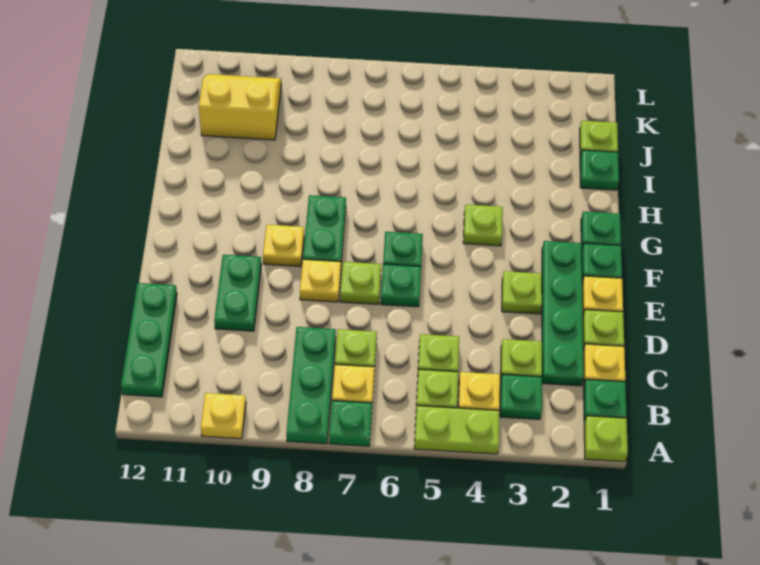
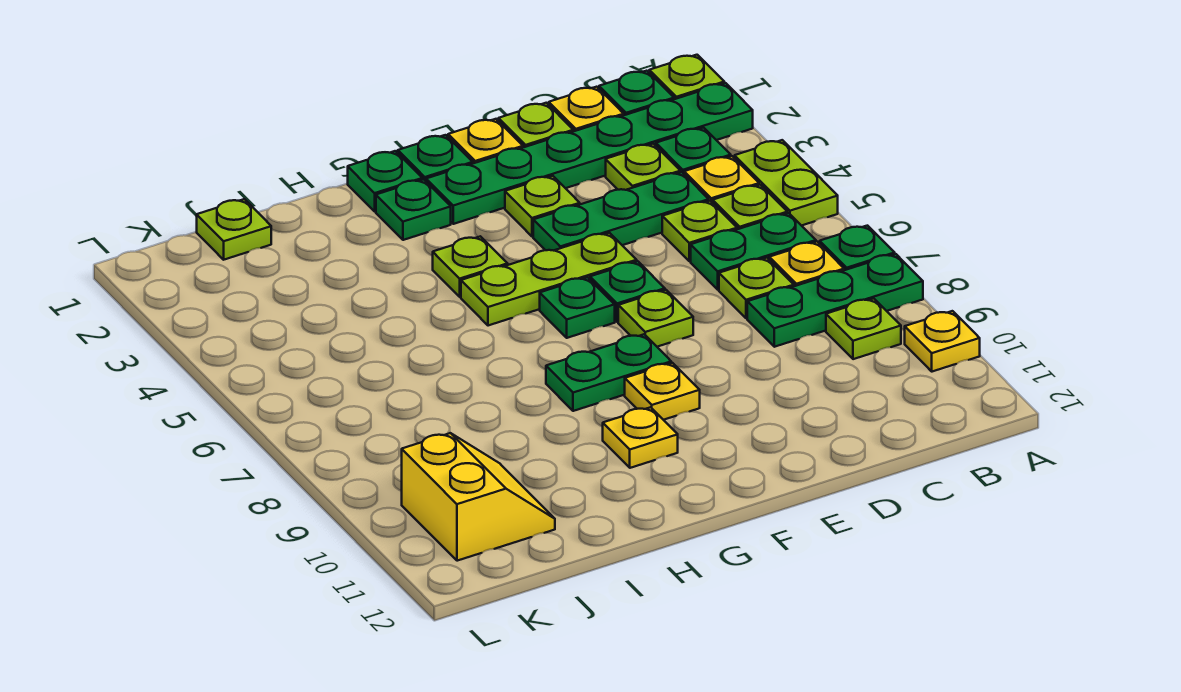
none -> lime plate B9 level 1
green plate B12:D12 level 1 -> green plate C4:E4 level 1
green plate C2:F2 level 1 -> green plate A2:F2 level 1
green plate D10:E10 level 1 -> green plate B6:C6 level 1
none -> lime plate E5:G5 level 1
yellow plate E8 level 1 -> yellow plate G10 level 1
green plate I1 level 1 -> green plate G2 level 1
yellow slope J10:K11 level 1 top J -> yellow slope J10:K11 level 1 top K

